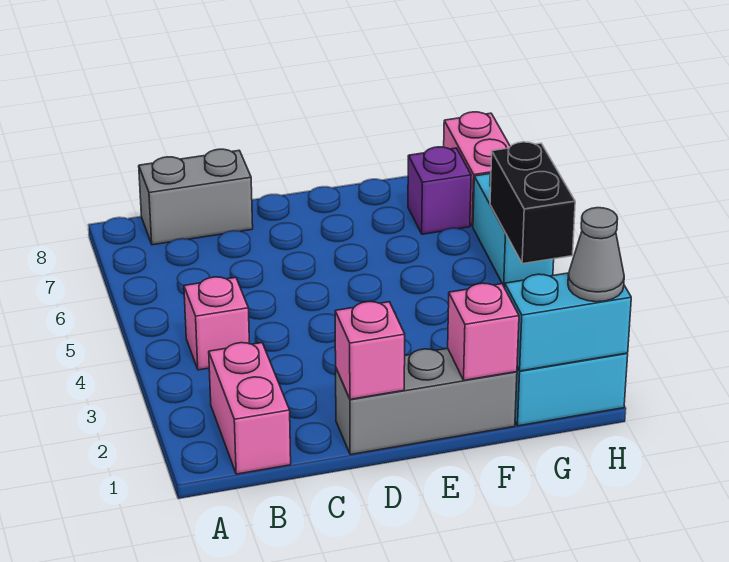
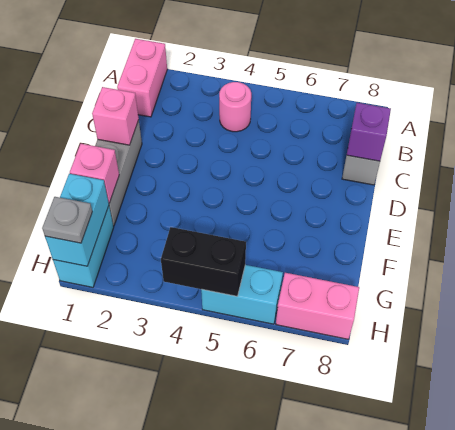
pink brick B1:B2 level 1 -> pink brick A1:B1 level 1
pink brick B4 level 1 -> pink round brick B4 level 1
purple brick G7 level 1 -> purple brick C8 level 2
grey cone H1 level 3 -> grey plate H1 level 3

